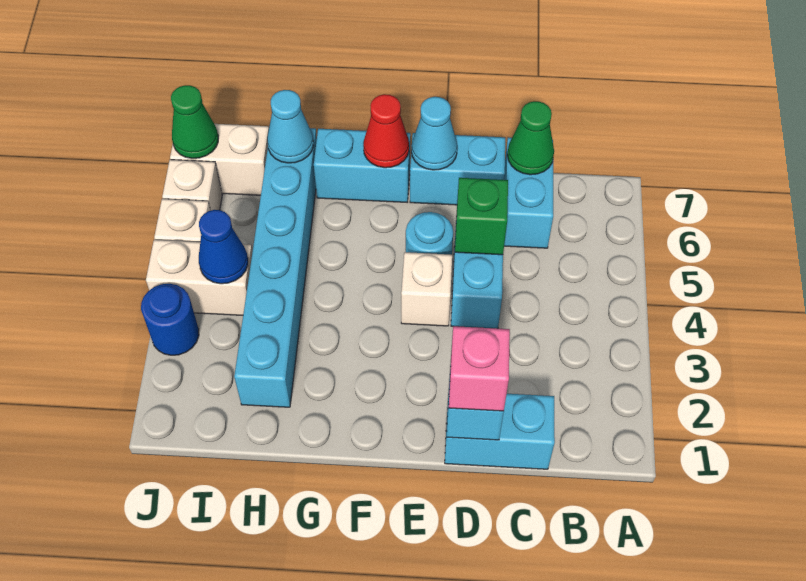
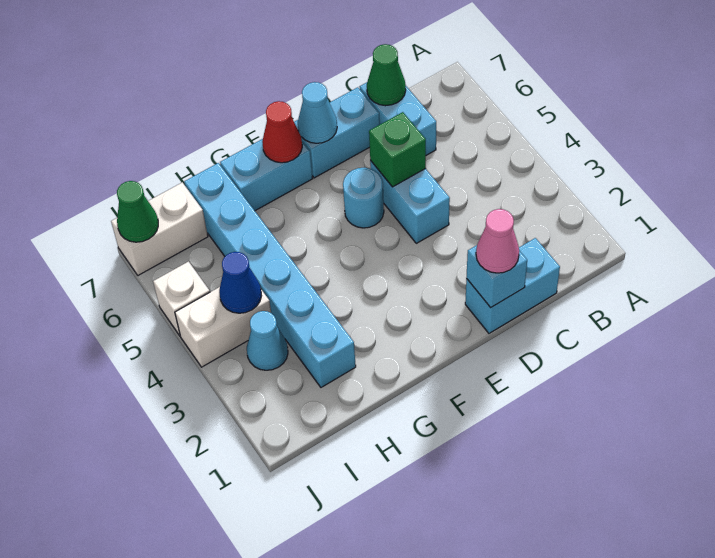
pink brick D1 level 3 -> pink cone D1 level 3
white brick E4 level 1 -> none
cyan cone H7 level 2 -> cyan cone I3 level 1
blue round brick J3 level 1 -> none
white brick J6 level 1 -> none

